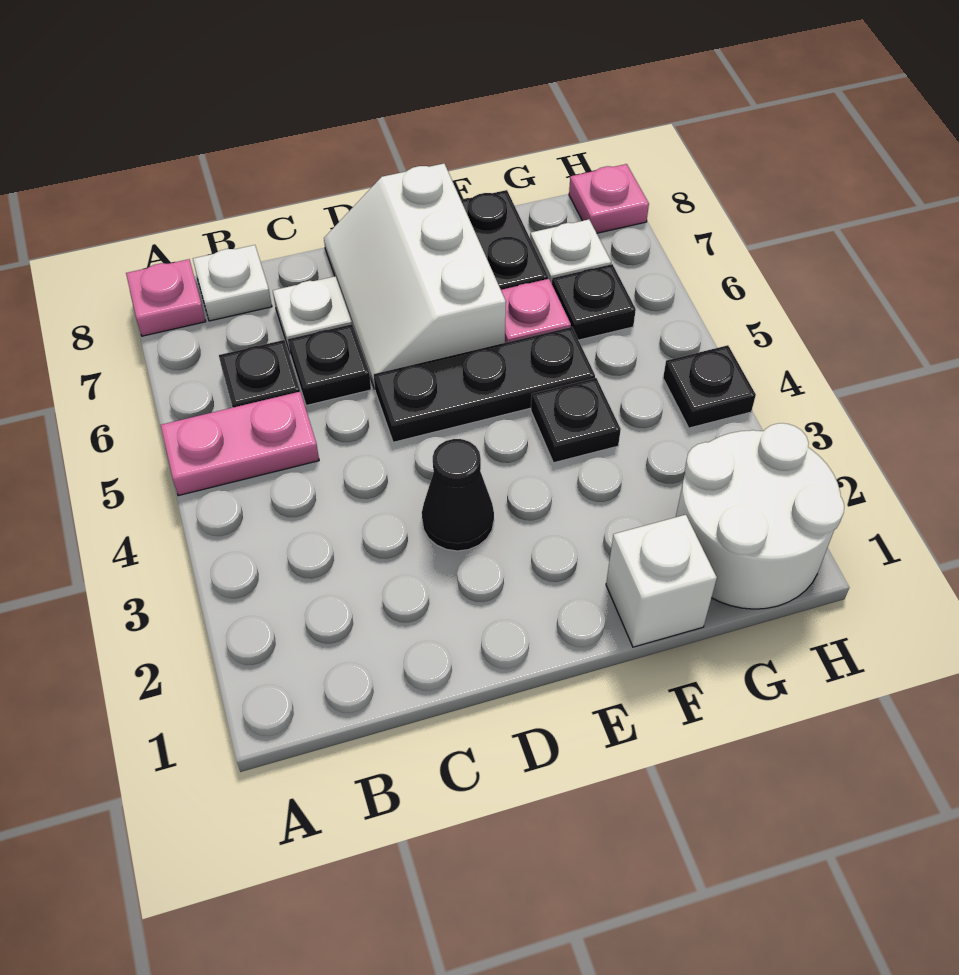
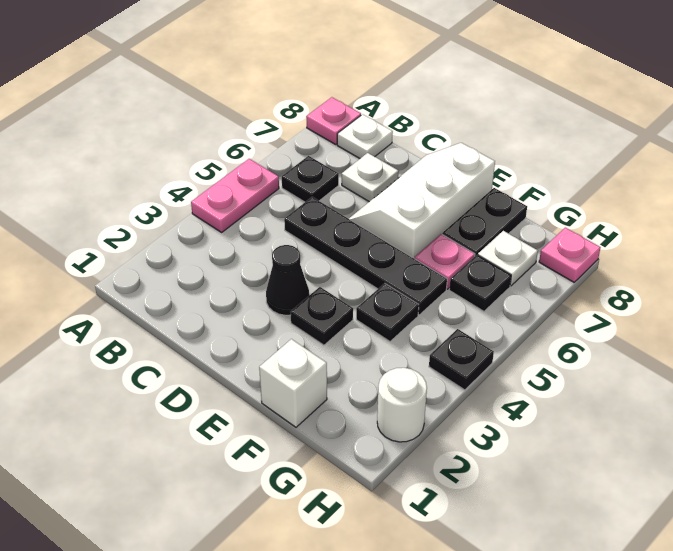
pink plate A5:B5 level 1 -> pink plate A4:A5 level 1
black plate C6 level 1 -> black plate E3 level 1
black plate D5:F5 level 1 -> black plate C5:F5 level 1
white round brick G1:H2 level 1 -> white round brick H2 level 1

